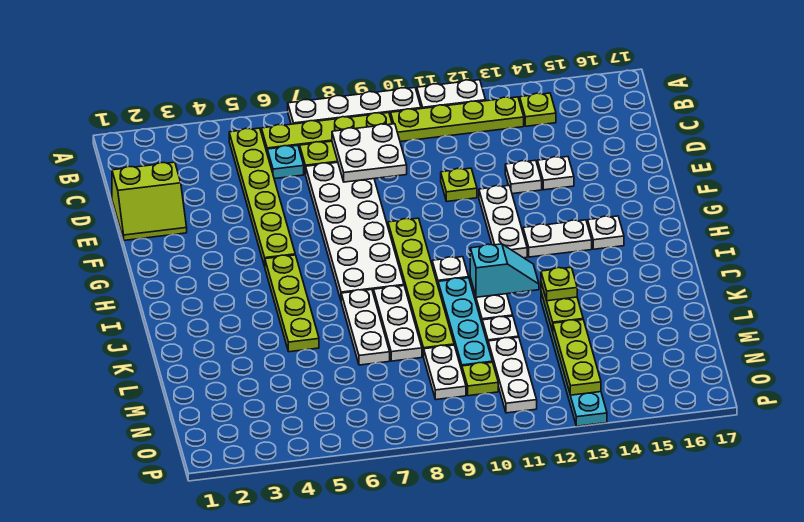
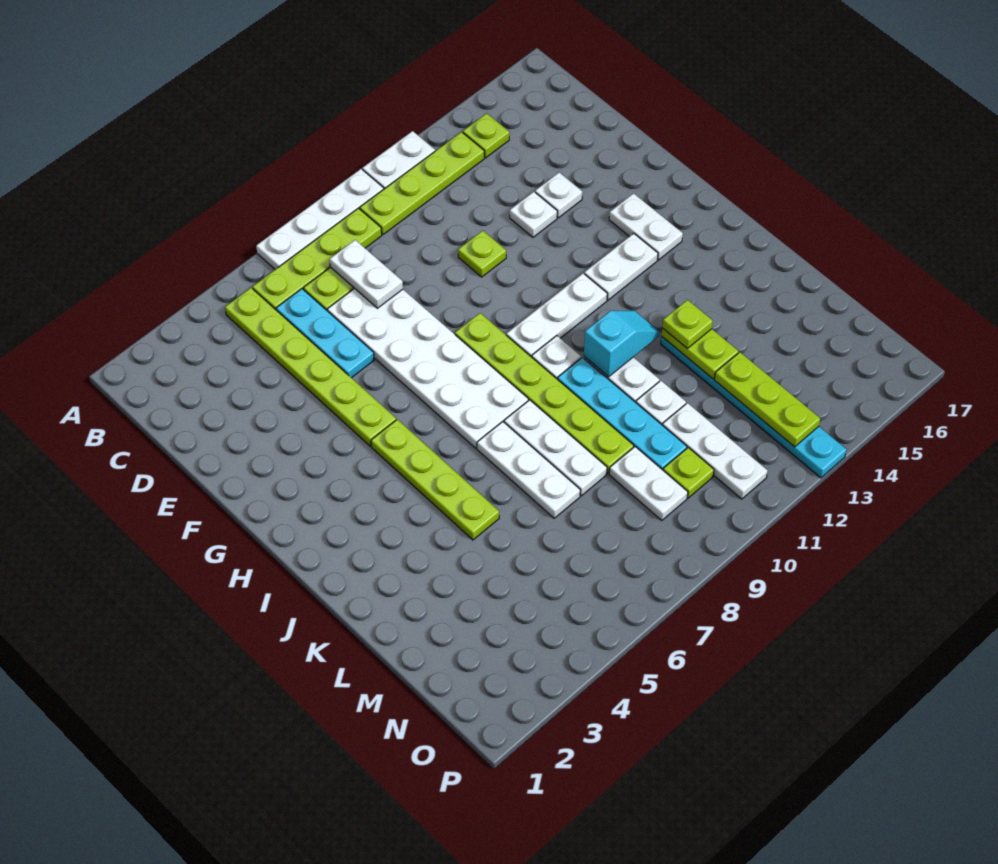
cyan plate C6 level 1 -> cyan plate C6:E6 level 1
white plate C8:D9 level 2 -> white plate C8:D8 level 2
lime slope D1:E2 level 1 top D -> none
white plate F12:H12 level 1 -> white plate H10:H12 level 1
white plate H15 level 1 -> white plate G15:H15 level 1

